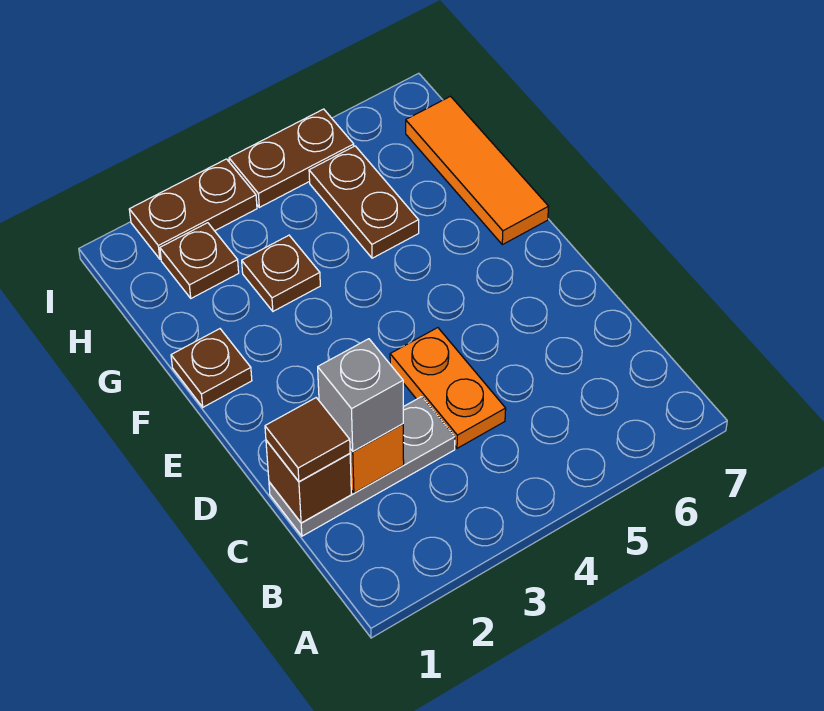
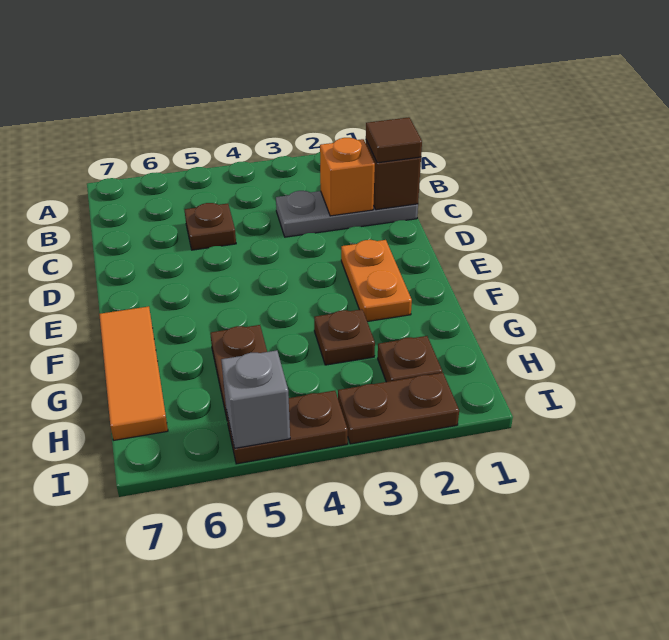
grey brick C2 level 3 -> grey brick I5 level 2
orange plate C4:D4 level 1 -> orange plate E2:F2 level 1
brown plate F1 level 1 -> brown plate C5 level 1

